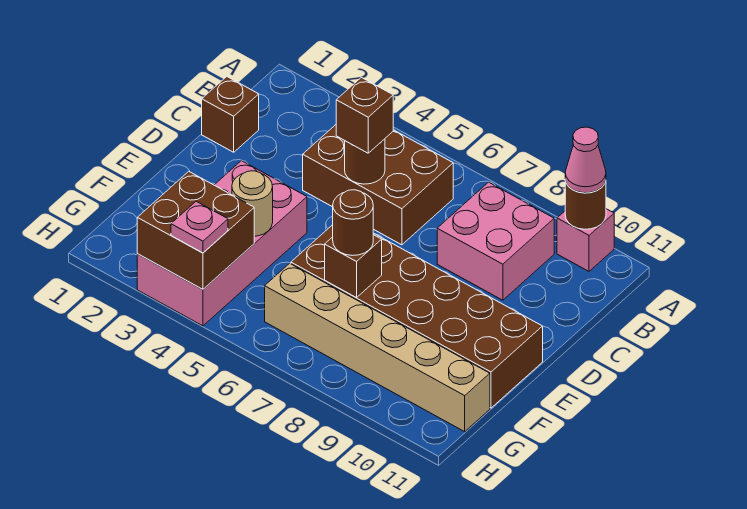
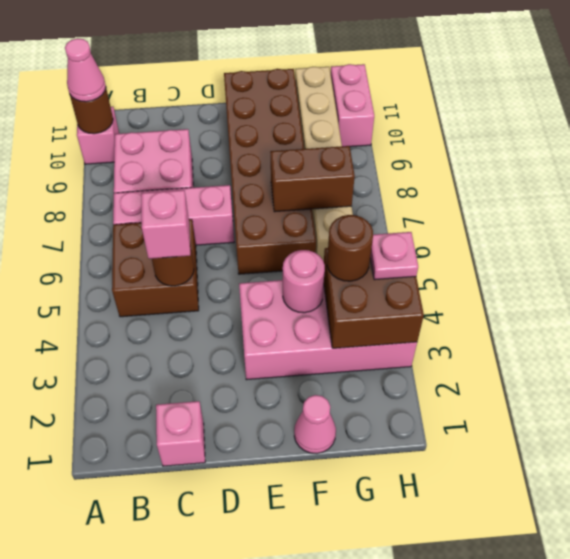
brown brick B4:C6 level 1 -> brown brick B5:C6 level 1
none -> pink brick B7:D7 level 1
brown brick C1 level 1 -> pink brick C1 level 1
brown brick C5 level 3 -> pink brick C5 level 3
none -> pink cone F1 level 1
tan round brick F4 level 2 -> pink round brick F4 level 2
brown brick F7 level 2 -> brown brick F7:G7 level 2
brown round brick F7 level 3 -> brown round brick G4 level 3
none -> pink brick H10:H11 level 1

